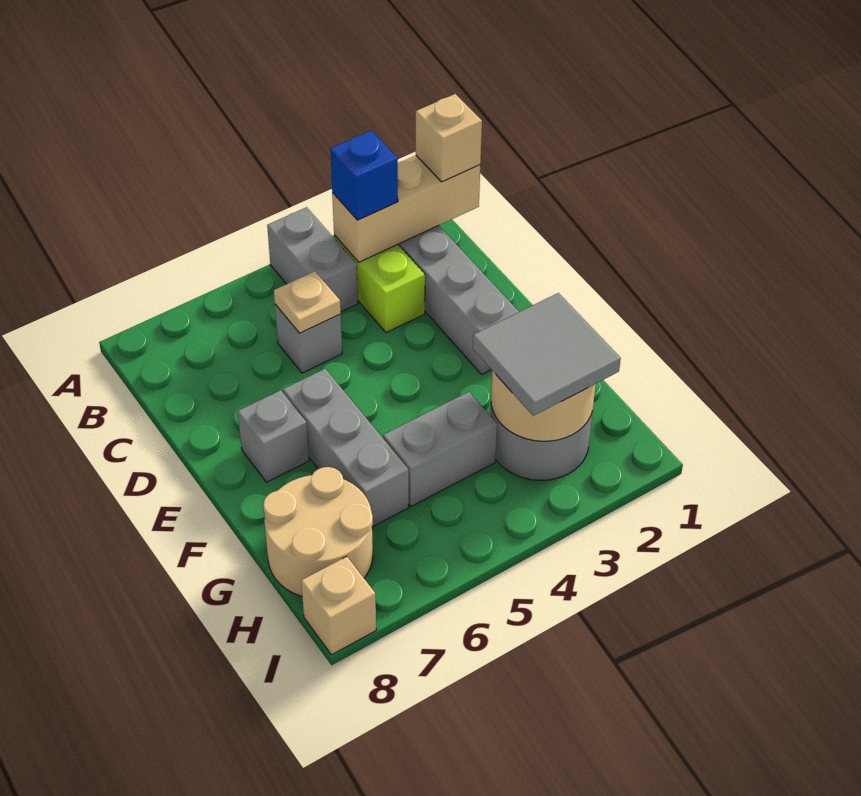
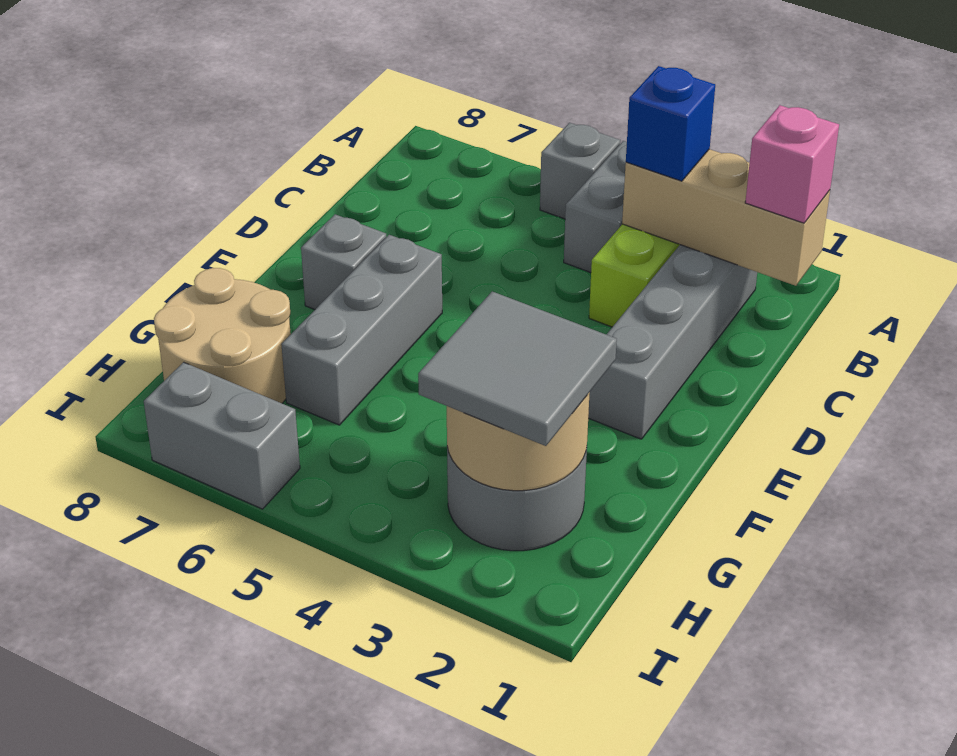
tan brick B1 level 3 -> pink brick B1 level 3
grey brick C5 level 1 -> grey brick A5 level 1
tan plate C5 level 2 -> none
grey brick G4:G5 level 1 -> grey brick I6:I7 level 1
tan brick I8 level 1 -> none

